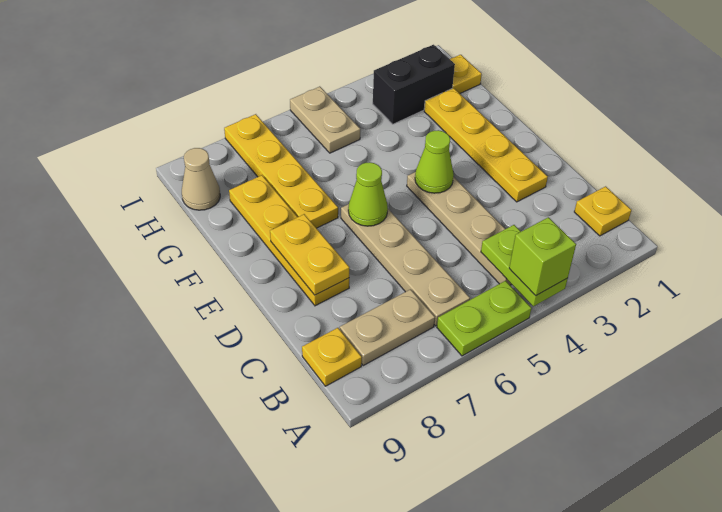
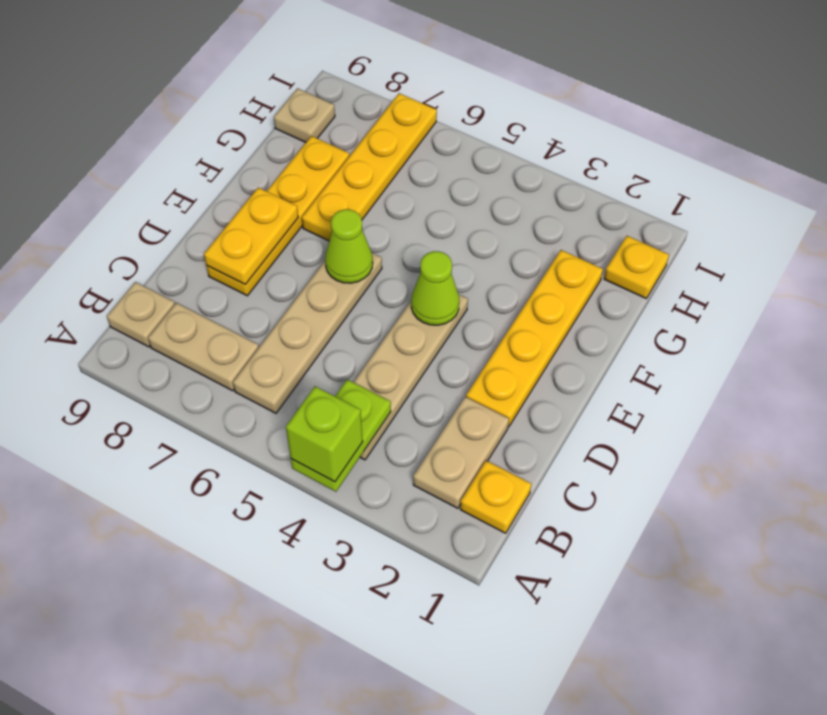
lime plate A5:A6 level 1 -> none
yellow plate B9 level 1 -> tan plate B9 level 1
black brick H2:H3 level 1 -> none
tan plate H5:I5 level 1 -> tan plate B2:C2 level 1
tan cone H9 level 1 -> tan plate H9 level 1

